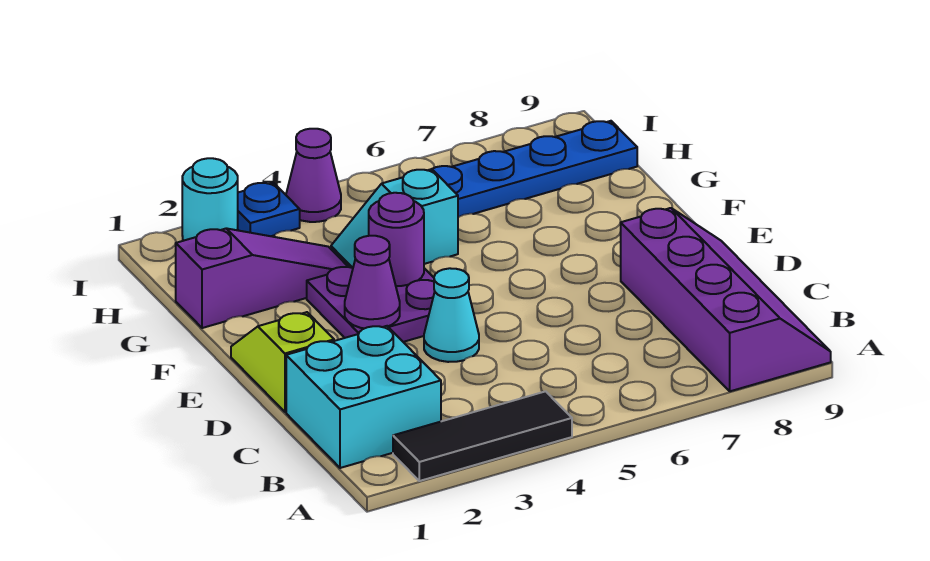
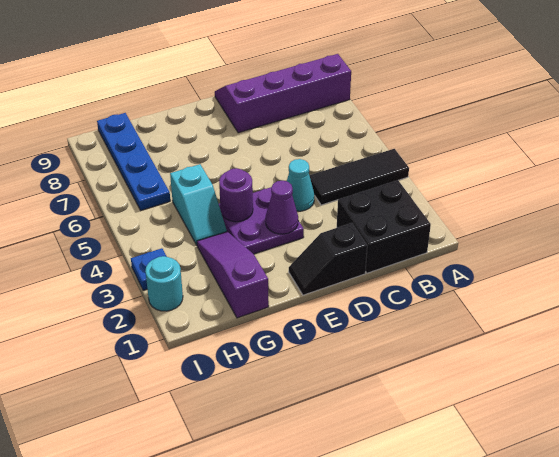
black tile A2:A4 level 1 -> black tile A4:C4 level 1
cyan brick B1:C2 level 1 -> black brick B1:C2 level 1
lime slope D1:E1 level 1 top D -> black slope D1:E1 level 1 top D
purple cone I4 level 1 -> none

